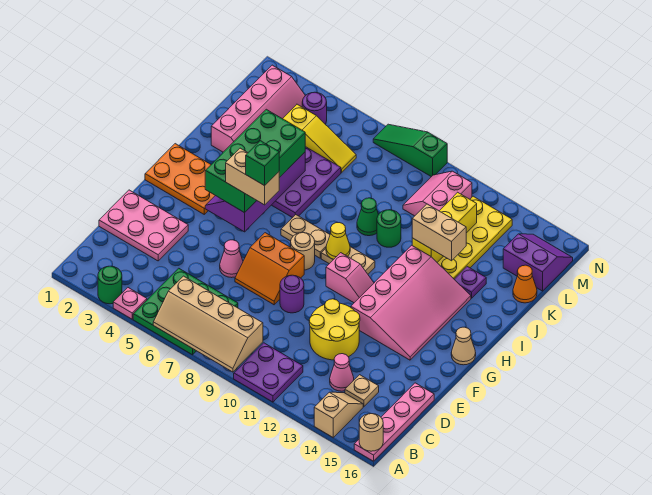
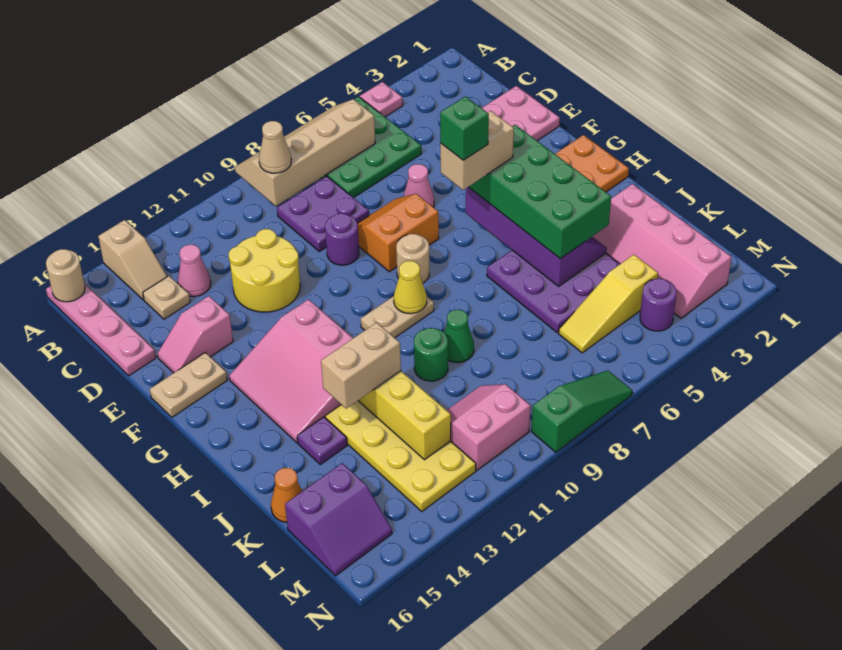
green round brick A3 level 1 -> none
purple plate A10:B11 level 1 -> purple plate C8:D9 level 1
pink slope F12:I14 level 1 top 12 -> pink slope G12:I14 level 1 top 12
pink slope G10:G11 level 1 top 10 -> pink slope E14:E15 level 1 top 14
tan cone G16 level 1 -> tan cone B9 level 3
tan plate H7:H8 level 1 -> tan plate F15:F16 level 1
pink slope L10:M11 level 1 top 11 -> pink slope L10:M11 level 1 top M

